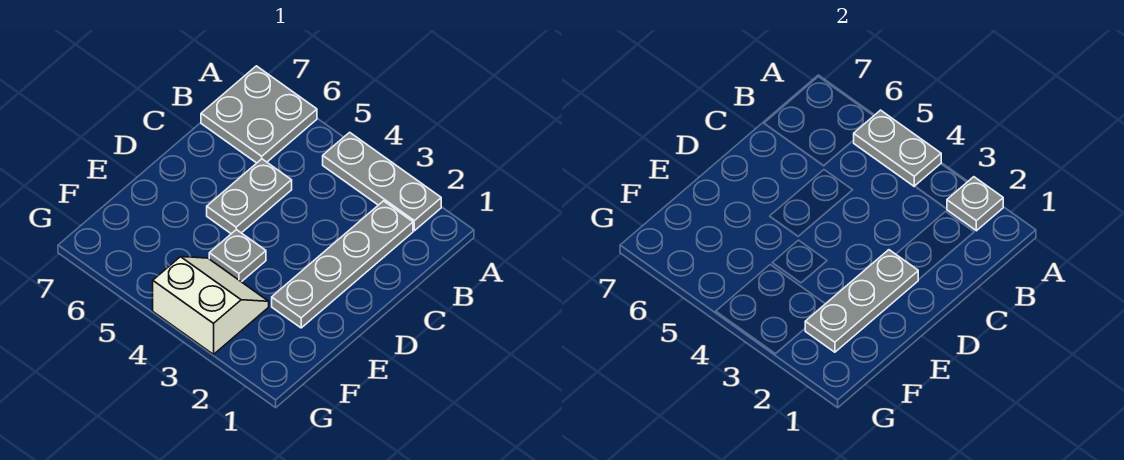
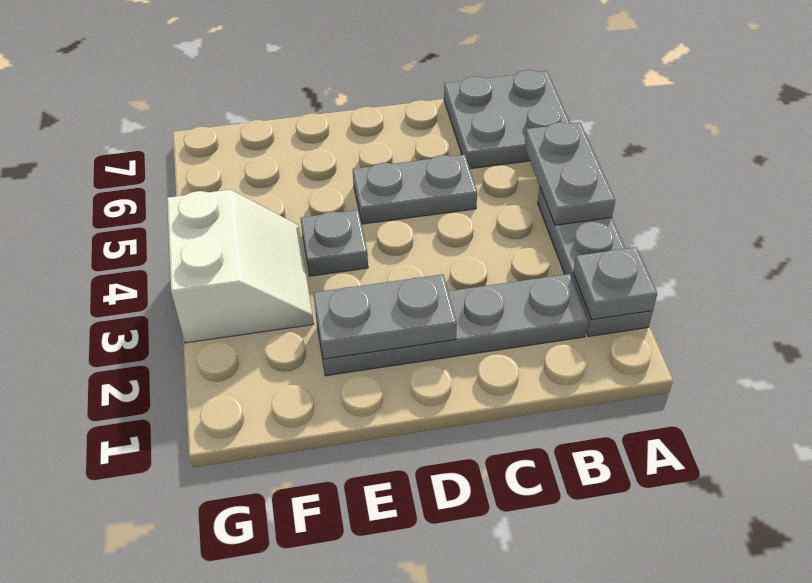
grey plate D2:F2 level 2 -> grey plate D2:E2 level 2

